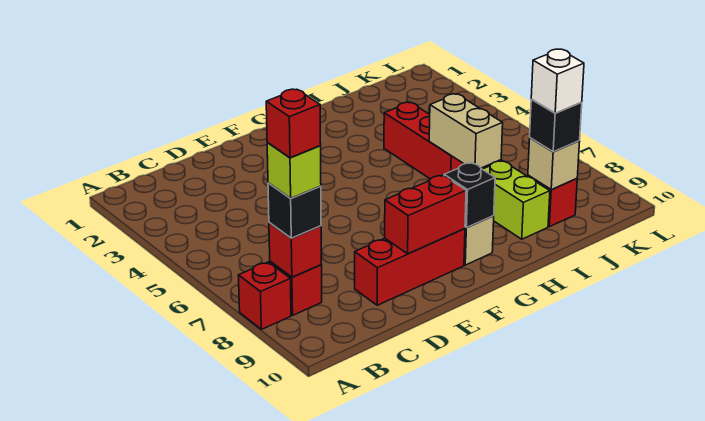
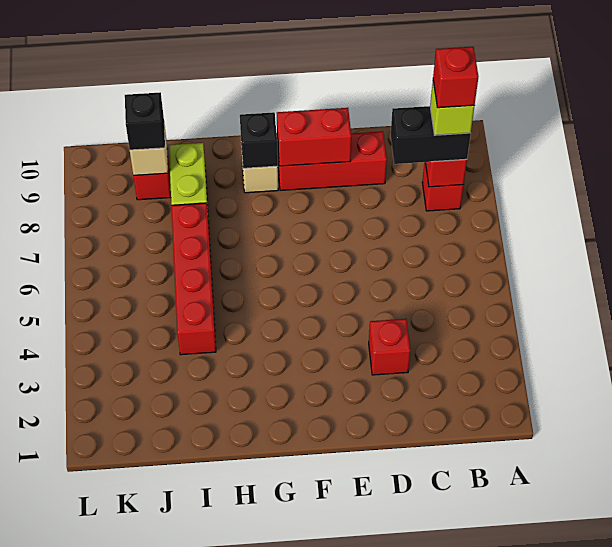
red brick A8 level 1 -> red brick D3 level 1
black brick B8 level 3 -> black brick B8:C8 level 3
red brick I4:I6 level 1 -> red brick I4:I7 level 1
tan brick I6:I7 level 2 -> none
white brick J9 level 4 -> none

